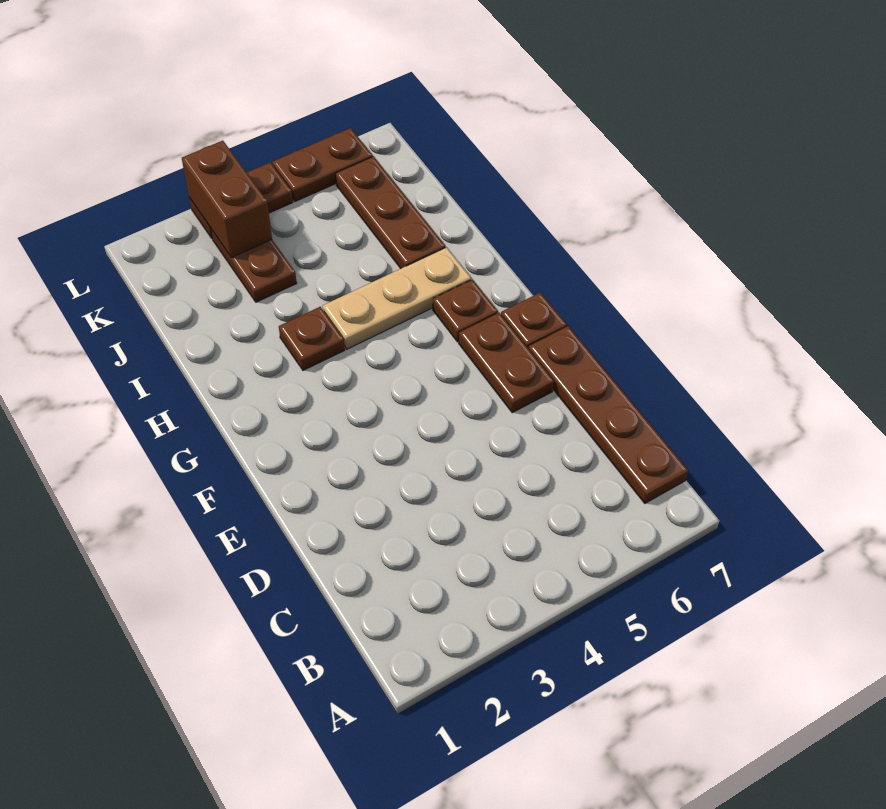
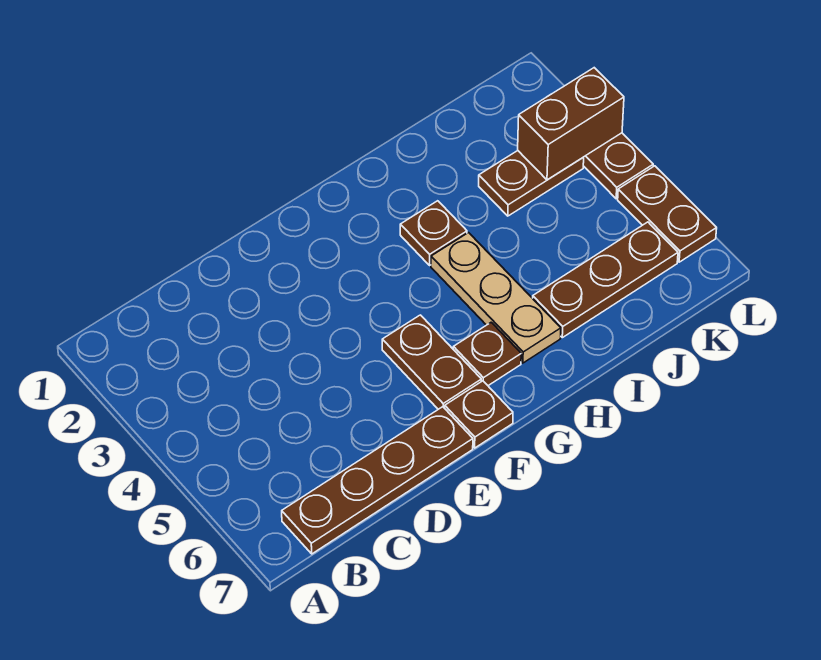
brown plate E6:F6 level 1 -> brown plate F5:F6 level 1

